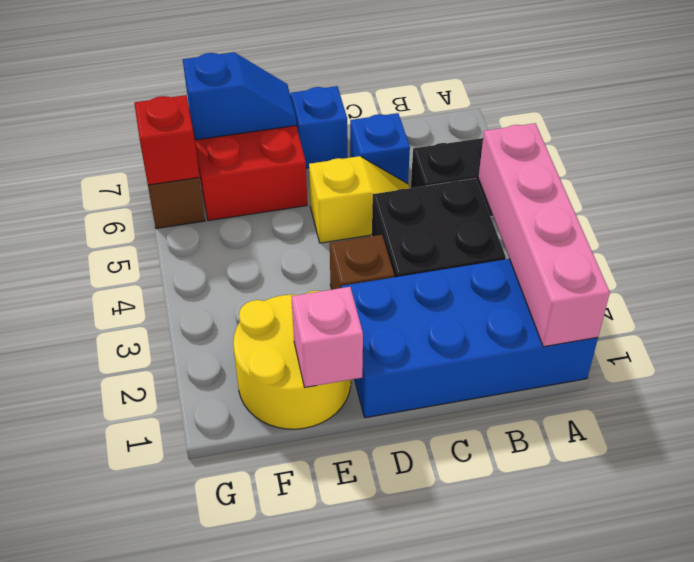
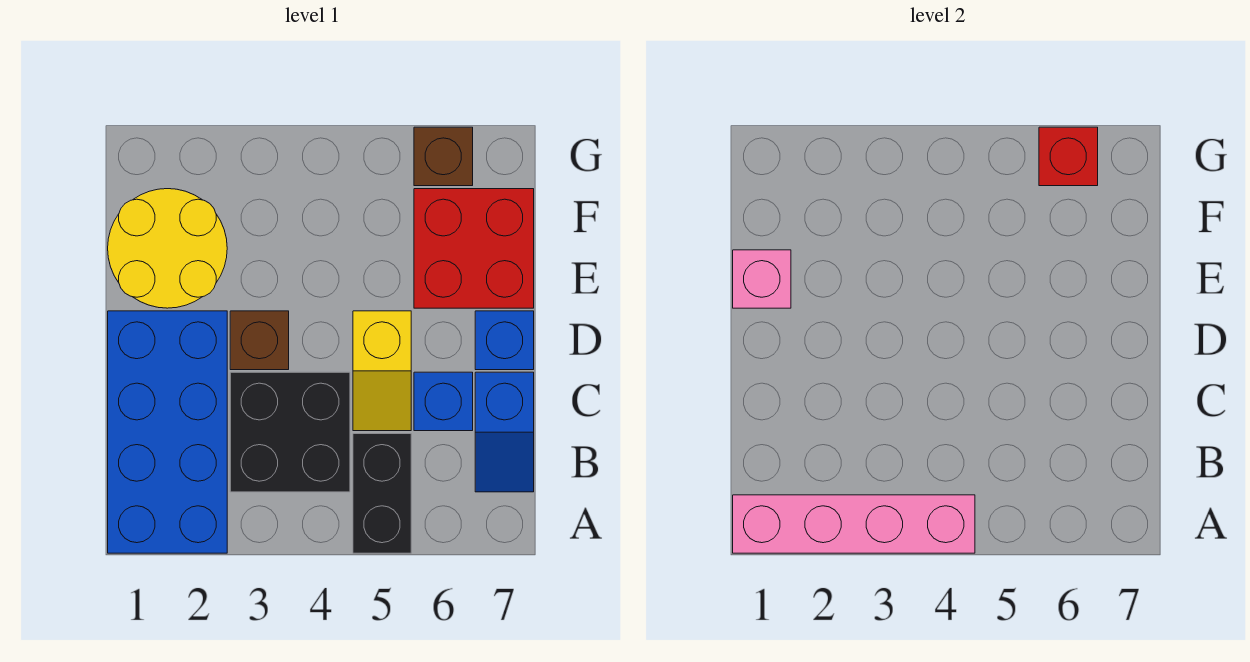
blue slope E7:F7 level 2 top F -> blue slope B7:C7 level 1 top C

